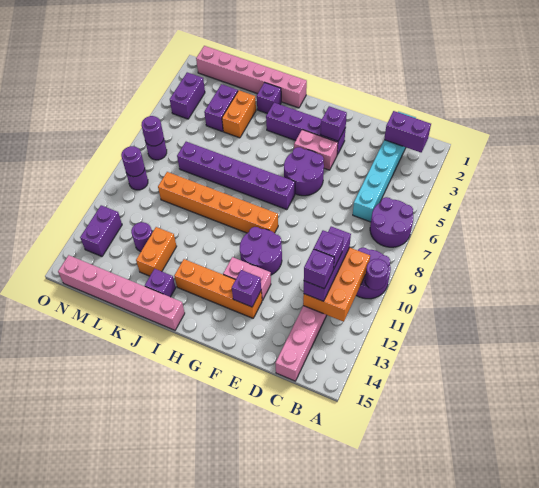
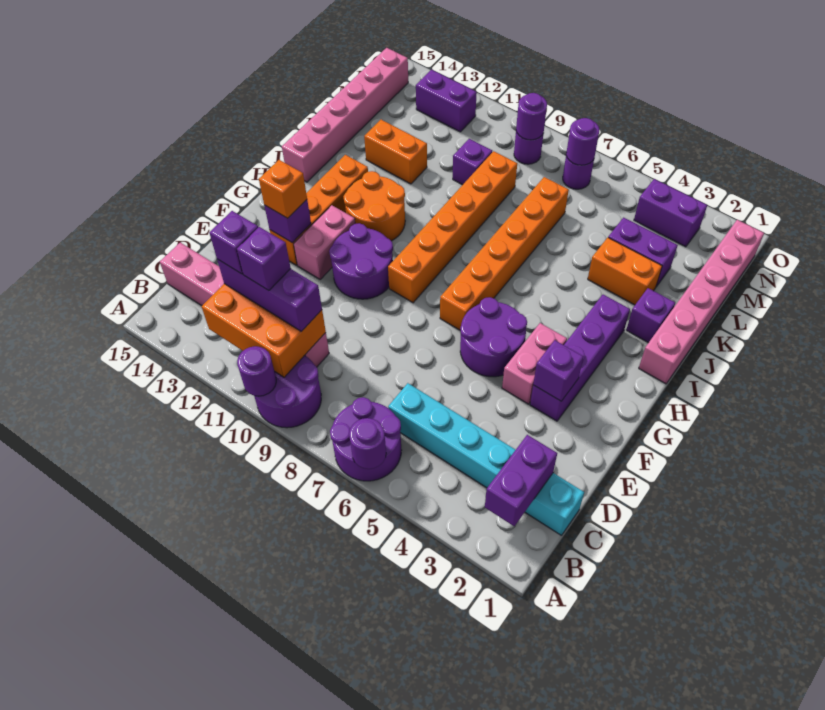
none -> orange brick F13 level 3
purple brick G7:L7 level 1 -> orange brick G7:L7 level 1
none -> orange round brick H11:I12 level 1
purple brick J14 level 1 -> purple brick L10 level 1
purple round brick L12 level 1 -> purple round brick A6 level 2

